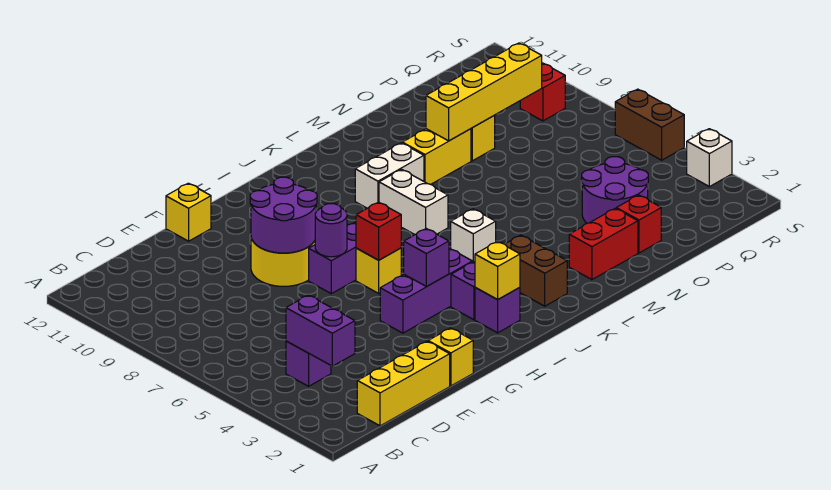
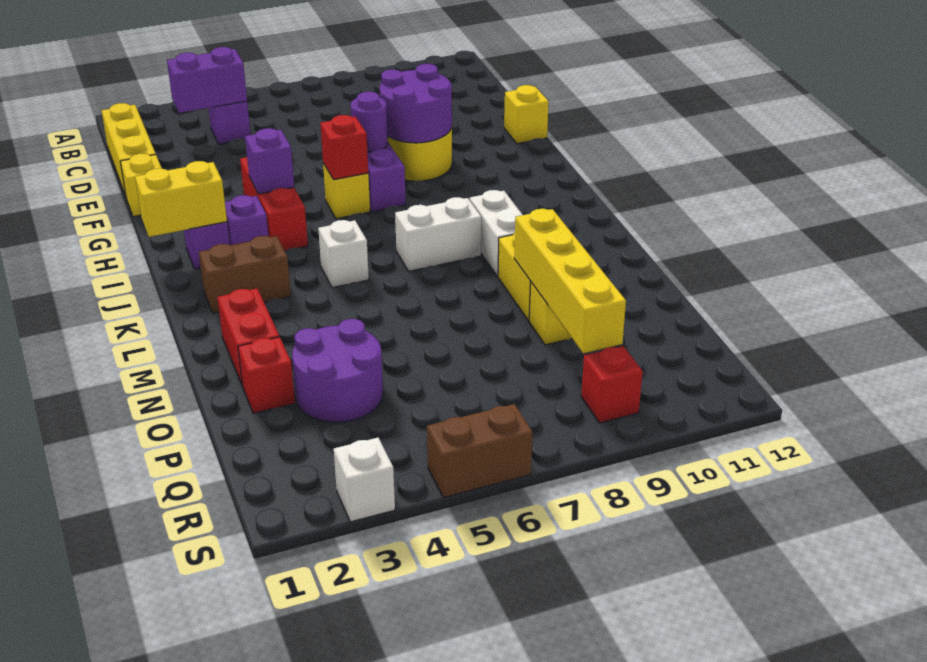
purple brick G4:I4 level 1 -> red brick G4:I4 level 1
yellow brick I2 level 2 -> yellow brick I1:I2 level 2

